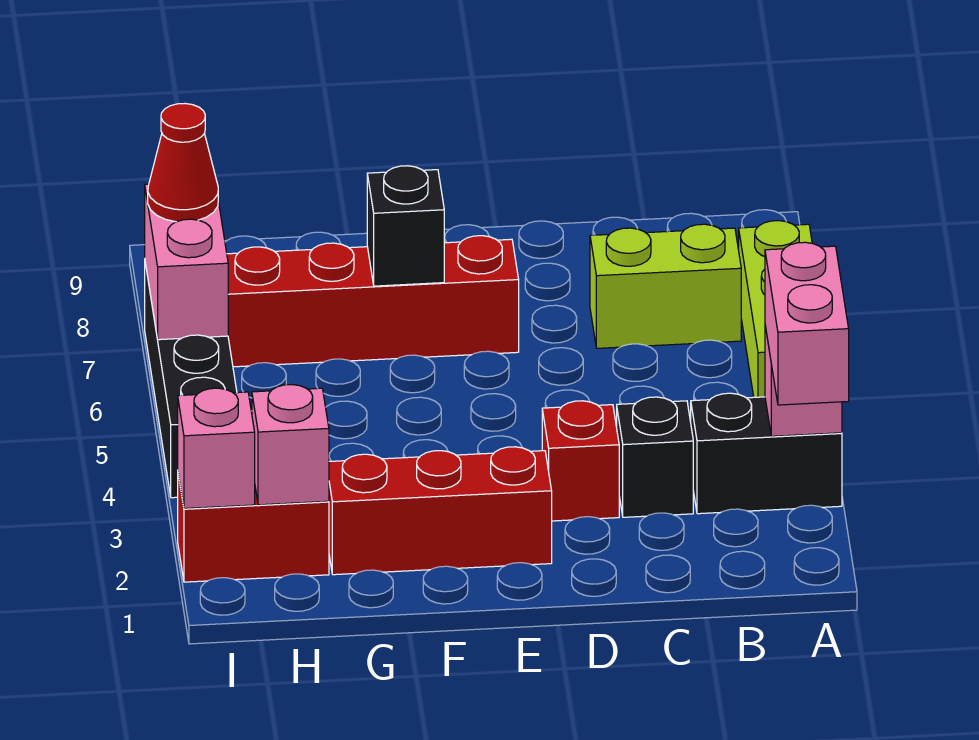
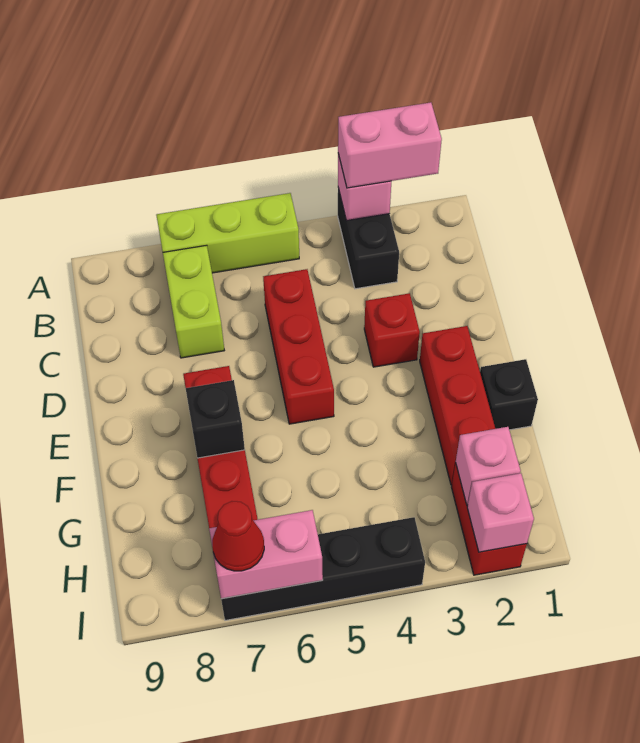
black brick C3 level 1 -> black brick F1 level 1
none -> red brick C5:E5 level 1

